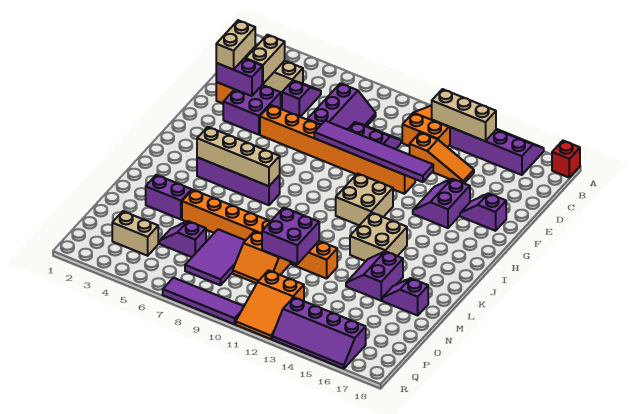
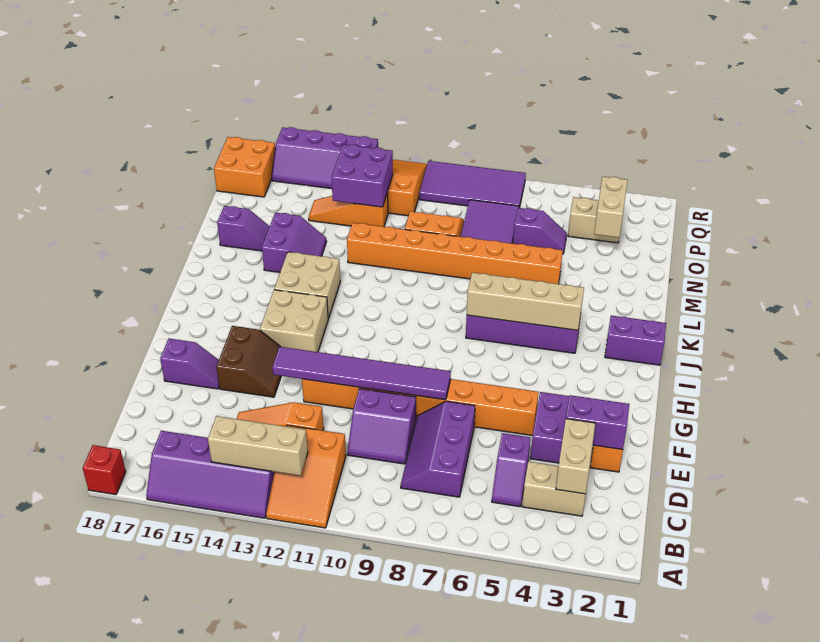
tan brick D2:E2 level 3 -> tan brick O3:P3 level 2
purple slope F14:G15 level 1 top 15 -> brown slope F14:G15 level 1 top 15
tan brick H11:I12 level 1 -> tan brick H13:I14 level 1
purple brick M3:M4 level 1 -> purple brick J1:J2 level 1
purple brick M10:N11 level 2 -> purple brick O12:P13 level 2
none -> orange slope O12:O14 level 1 top 12
none -> orange brick P17:Q18 level 1
purple slope Q13:R16 level 1 top Q -> purple slope Q13:R16 level 1 top R
purple tile R7:R10 level 1 -> purple tile Q7:R10 level 1

